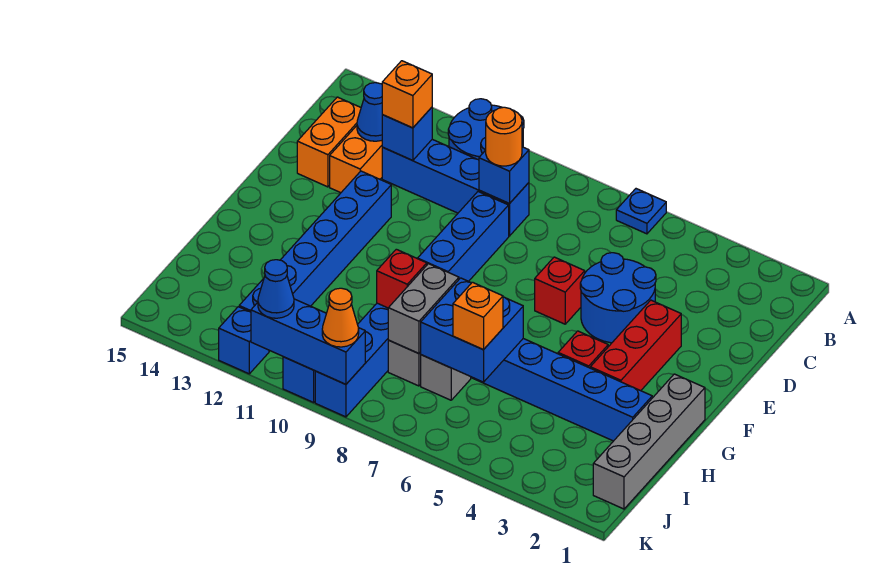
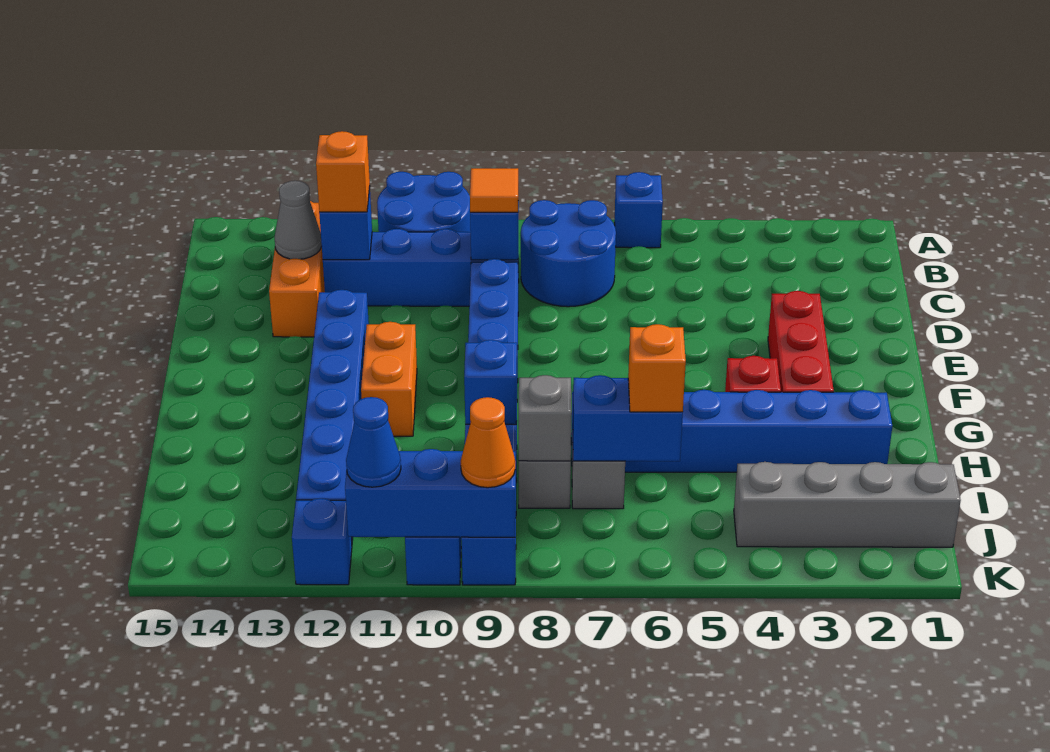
blue plate A6 level 1 -> blue brick A6 level 1
orange round brick C9 level 3 -> orange tile C9 level 3
blue cone C13 level 2 -> grey cone C13 level 2
orange brick C14:D14 level 1 -> orange brick F11:G11 level 1
blue round brick D4:E5 level 1 -> blue round brick B7:C8 level 1
red brick E6 level 1 -> none
grey brick G1:J1 level 1 -> grey brick J1:J4 level 1
blue brick H6:I7 level 2 -> blue brick I6:I7 level 2
grey brick H8:I8 level 2 -> grey brick I8 level 2
red brick H9 level 2 -> blue brick H9 level 2

